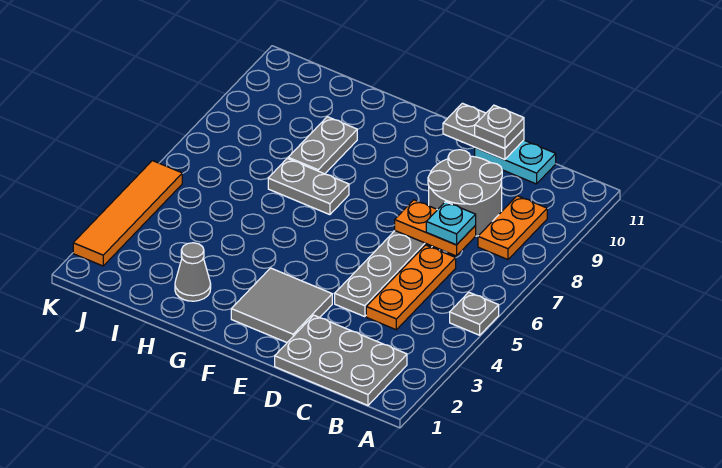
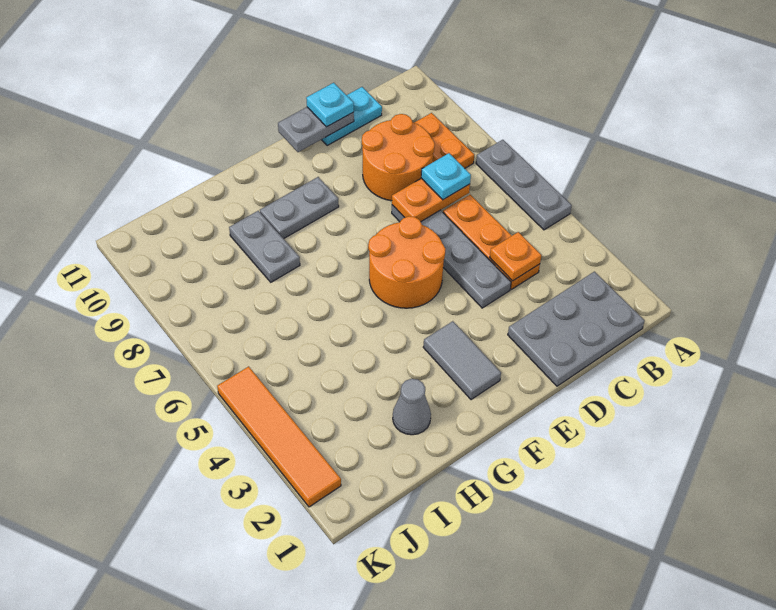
grey plate A5 level 1 -> grey plate A5:A7 level 1
none -> orange plate C4 level 2
grey round brick C8:D9 level 1 -> orange round brick C8:D9 level 1
grey plate D11 level 3 -> cyan plate D11 level 3
grey tile E2:F3 level 1 -> grey tile F2:F3 level 1
none -> orange round brick E5:F6 level 1
grey plate G7:H7 level 1 -> grey plate F9:G9 level 1

